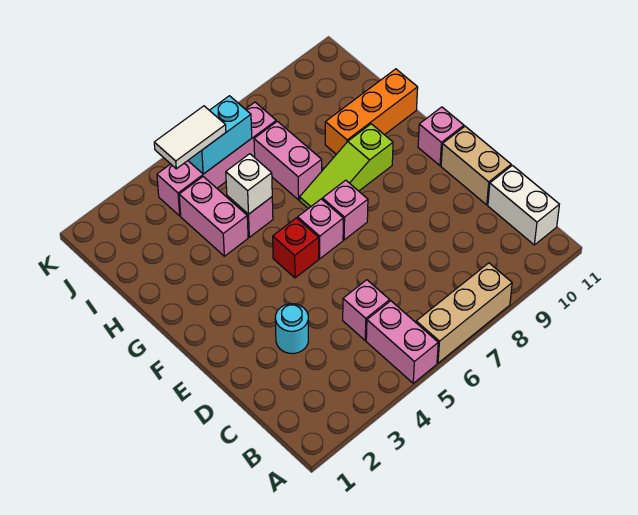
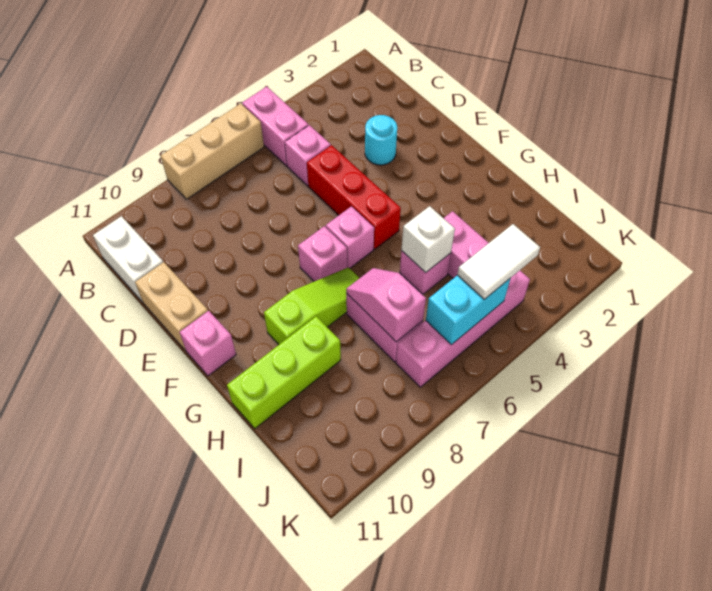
red brick F5 level 1 -> red brick D5:F5 level 1
none -> pink slope H7:I7 level 2 top I
orange brick H9:H11 level 1 -> lime brick H9:H11 level 1

